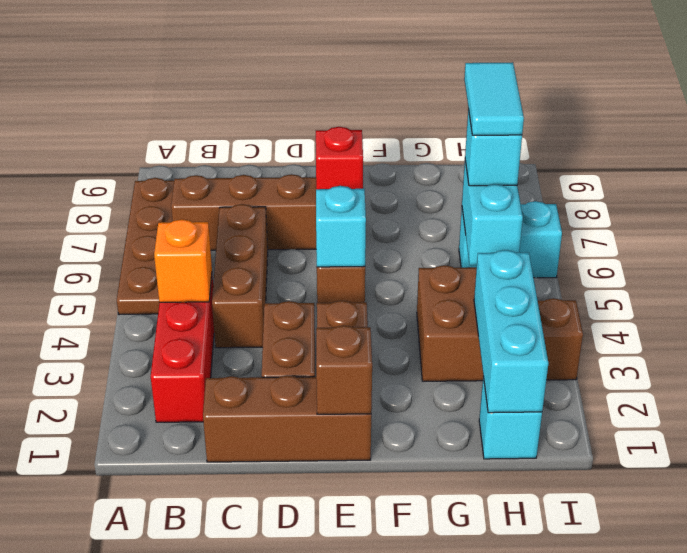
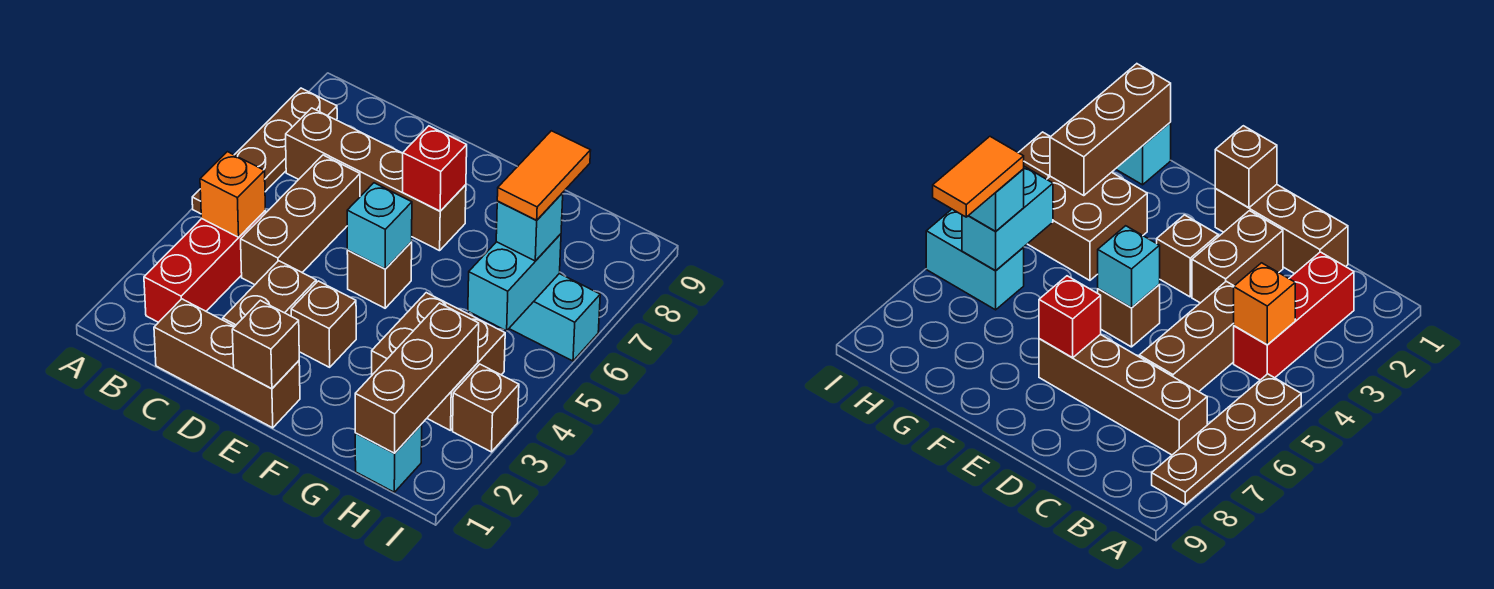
cyan brick H1:H3 level 2 -> brown brick H1:H3 level 2
cyan tile H6:H7 level 4 -> orange tile H6:H7 level 4

